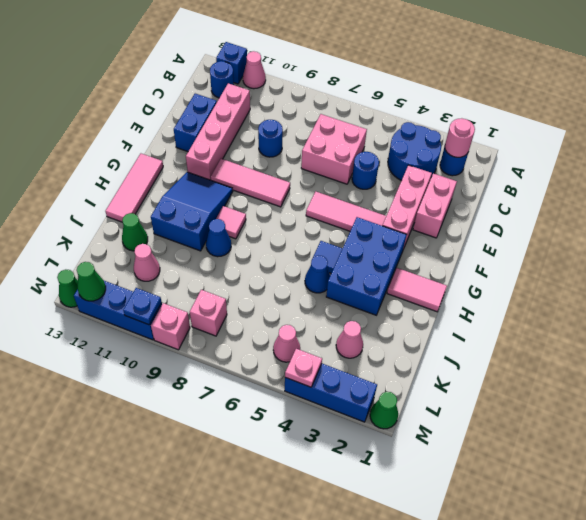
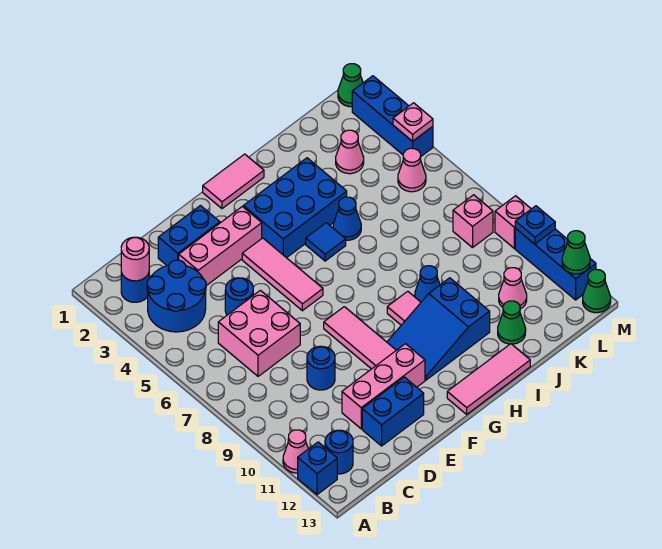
pink brick C11:F11 level 1 -> pink brick D11:F11 level 1
pink brick D2:E2 level 1 -> blue brick D2:E2 level 1
pink tile H1:H2 level 1 -> pink tile G1:H1 level 1

